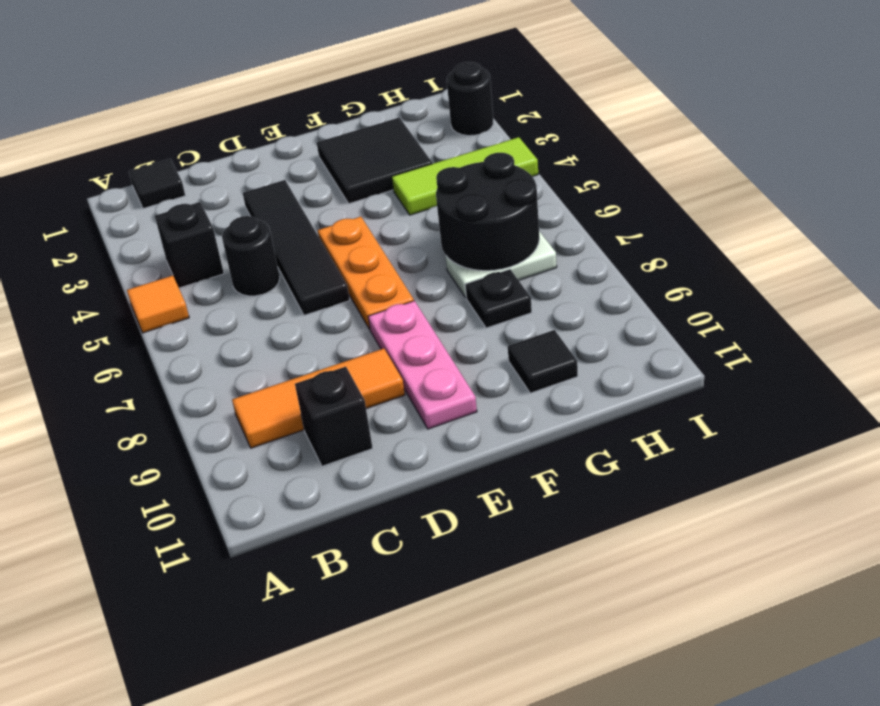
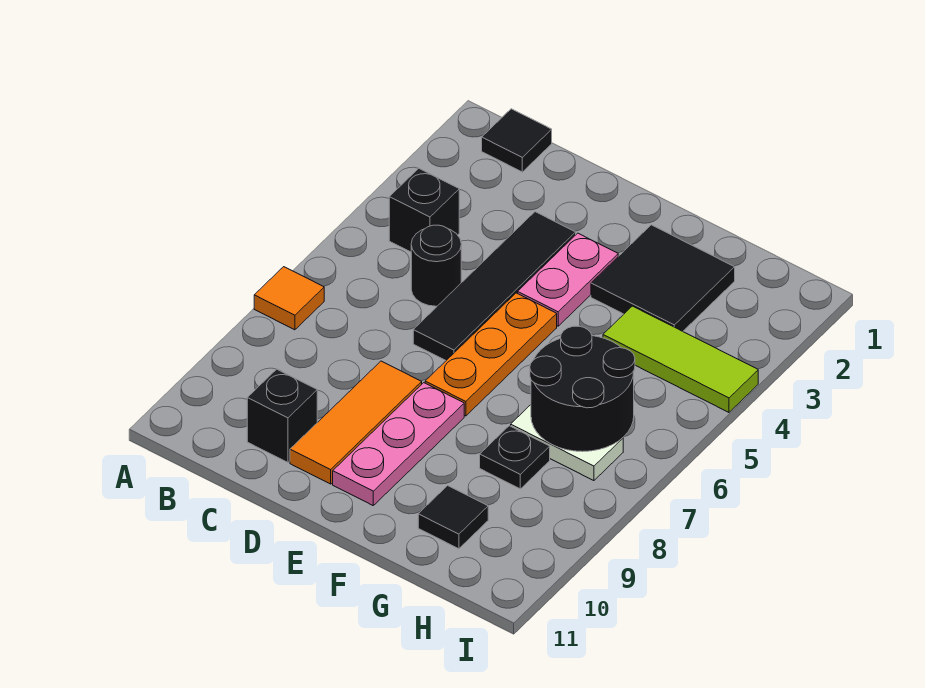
orange tile A5 level 1 -> orange tile A7 level 1
orange tile B9:D9 level 1 -> orange tile D8:D10 level 1
none -> pink plate E3:E4 level 1
black round brick I2 level 1 -> none

